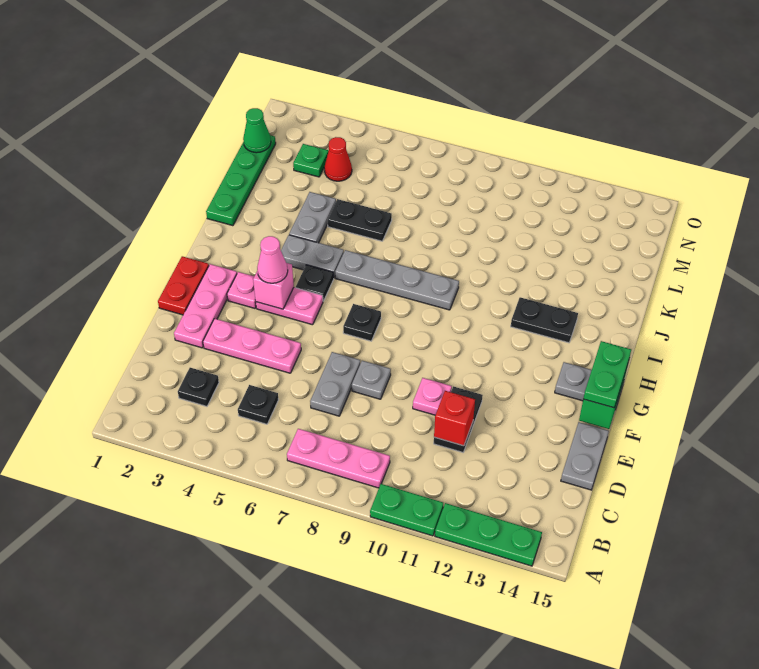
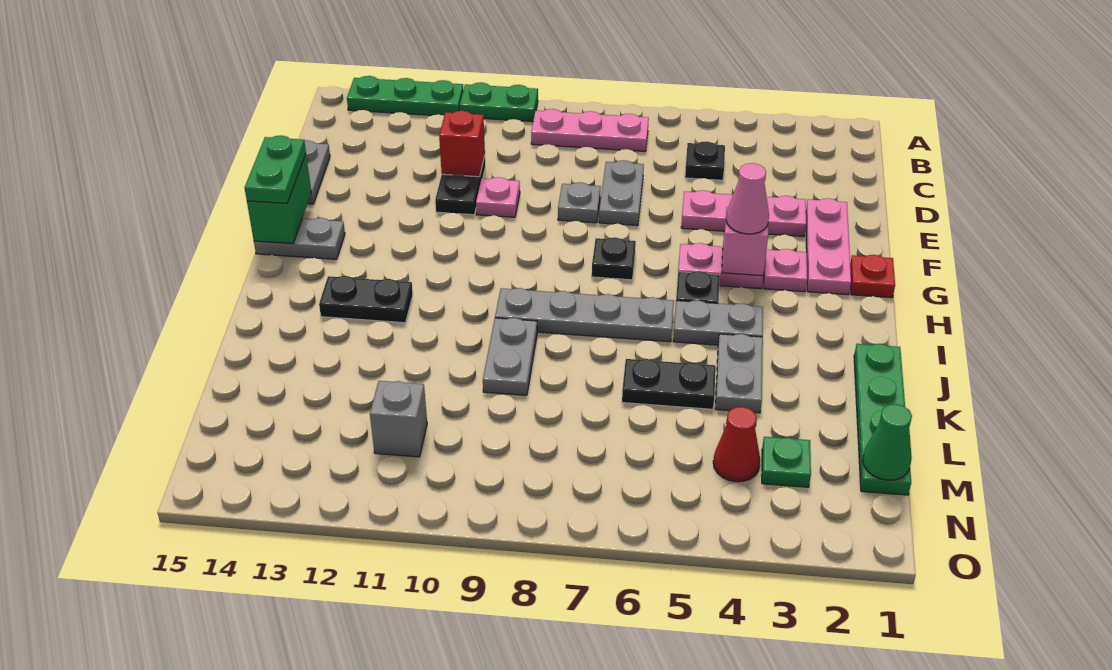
black plate C3 level 1 -> none
red plate F1:G1 level 1 -> red plate G1 level 1
none -> grey plate J9:K9 level 1
none -> grey brick M11 level 1

